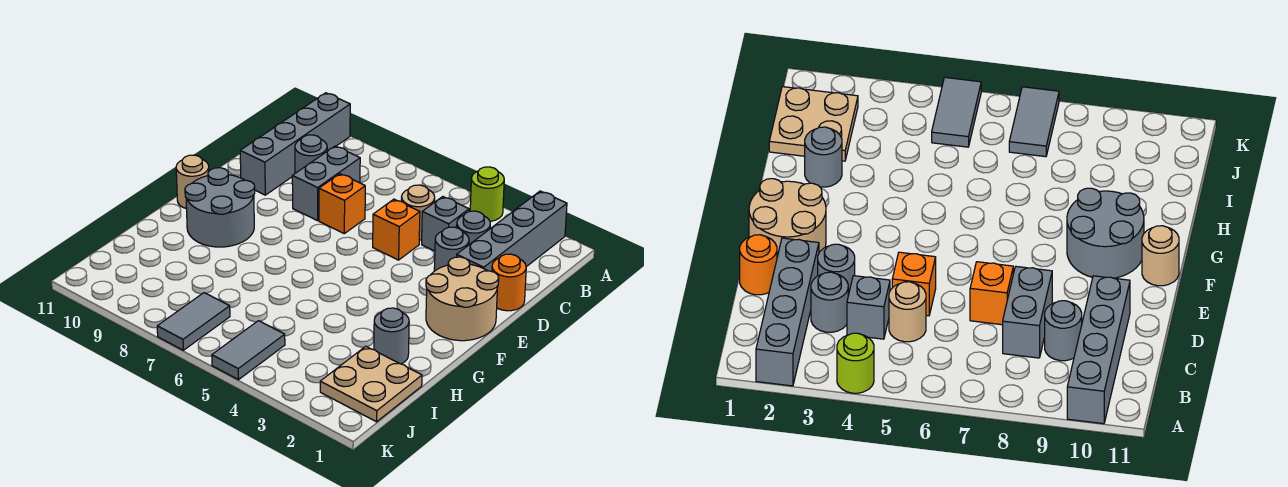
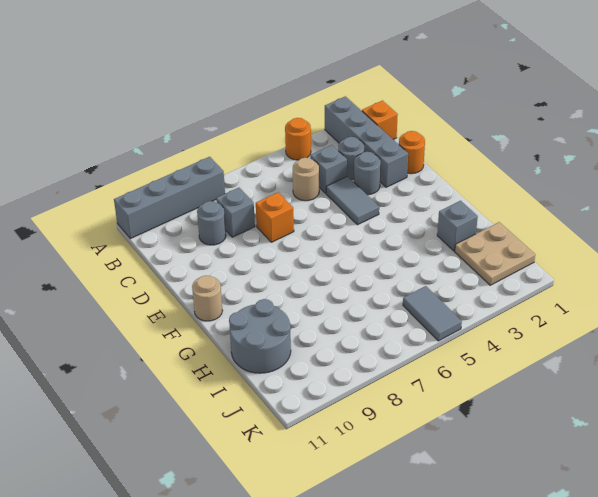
lime round brick A4 level 1 -> orange round brick A4 level 1
grey brick A10:D10 level 1 -> grey brick A8:A11 level 1
grey brick C8:D8 level 1 -> grey brick C8 level 1
orange brick D5 level 1 -> orange brick B1 level 1
tan round brick E1:F2 level 1 -> none
grey round brick F9:G10 level 1 -> grey round brick H10:I11 level 1
grey round brick H2 level 1 -> grey brick H2 level 1
grey tile J7:K7 level 1 -> grey tile D4:E4 level 1

